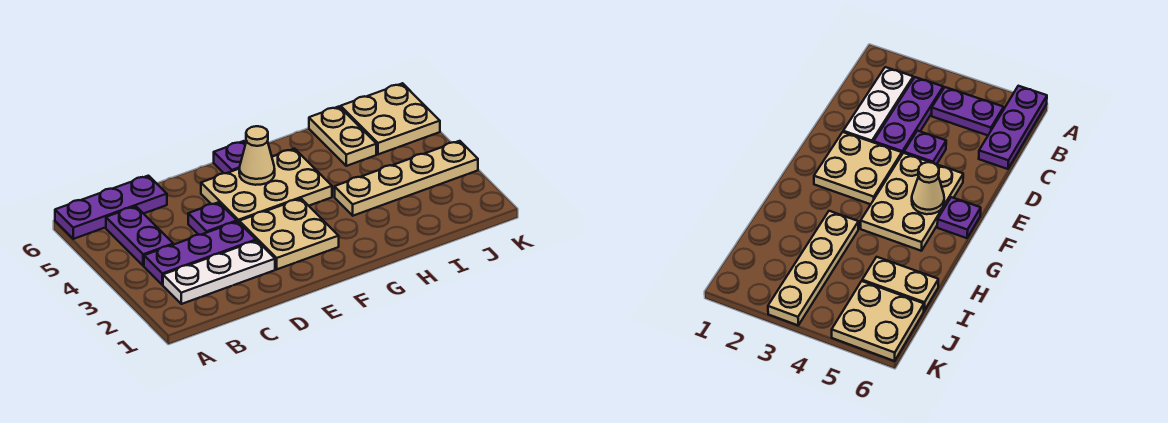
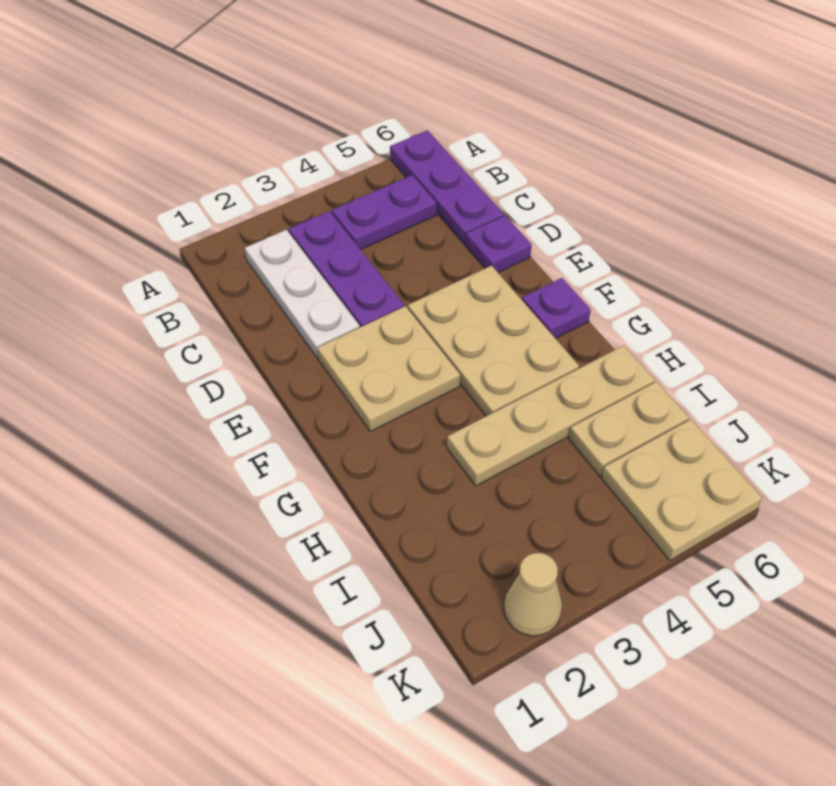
purple plate D4 level 1 -> purple plate D6 level 1
tan cone F5 level 2 -> tan cone K2 level 1
tan plate H3:K3 level 1 -> tan plate H3:H6 level 1

